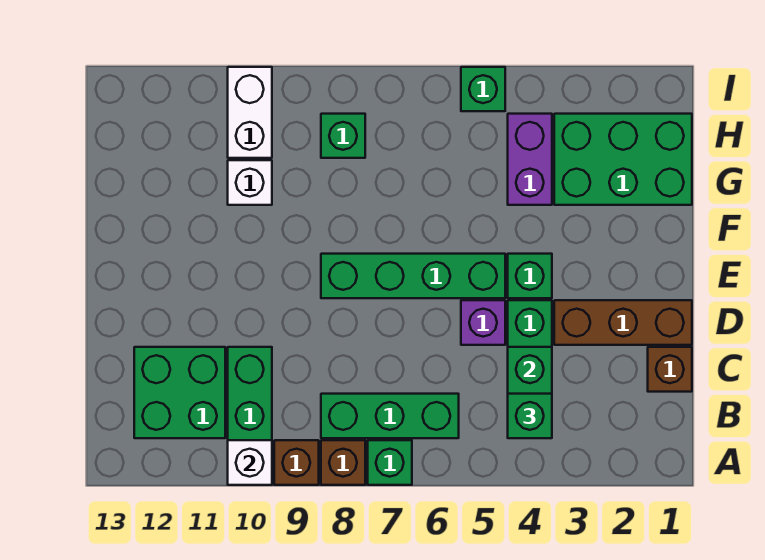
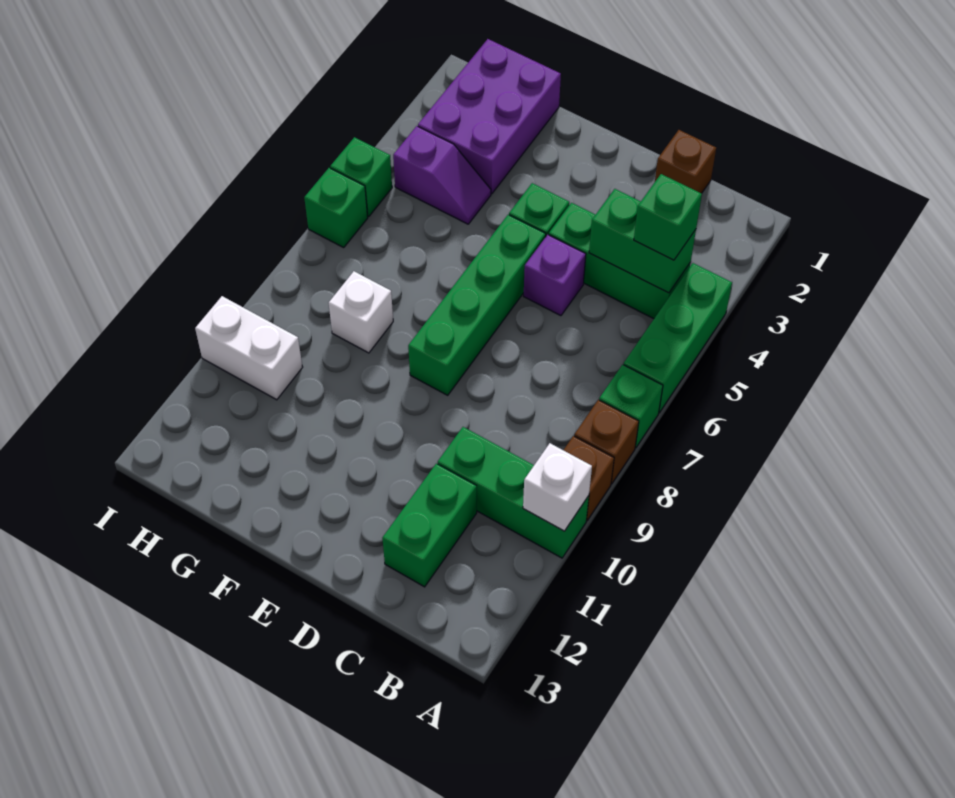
green brick B6:B8 level 1 -> green brick A4:A6 level 1
green brick B11:C12 level 1 -> green brick C11:C12 level 1
brown brick D1:D3 level 1 -> none
green brick G1:H3 level 1 -> purple brick G1:H3 level 1
purple brick G4:H4 level 1 -> purple slope G4:H4 level 1 top H
white brick G10 level 1 -> white brick G8 level 1
green brick H8 level 1 -> green brick I6 level 1

